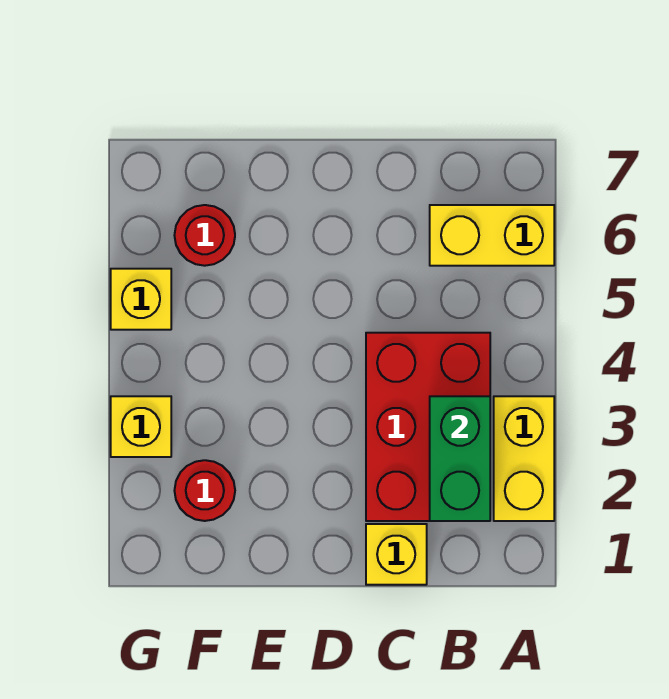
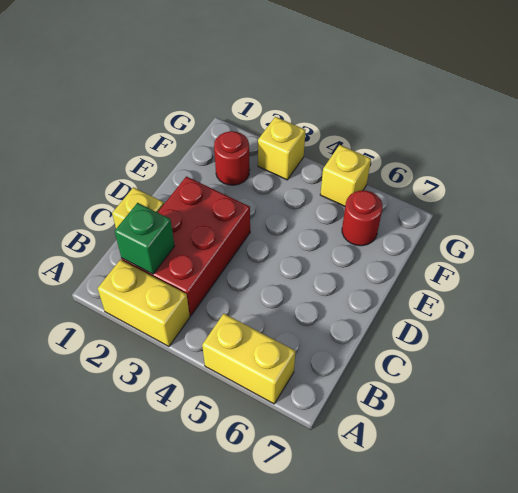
yellow brick A6:B6 level 1 -> yellow brick A5:A6 level 1
red brick B2:C4 level 1 -> red brick B2:D3 level 1
green brick B2:B3 level 2 -> green brick B2 level 2

